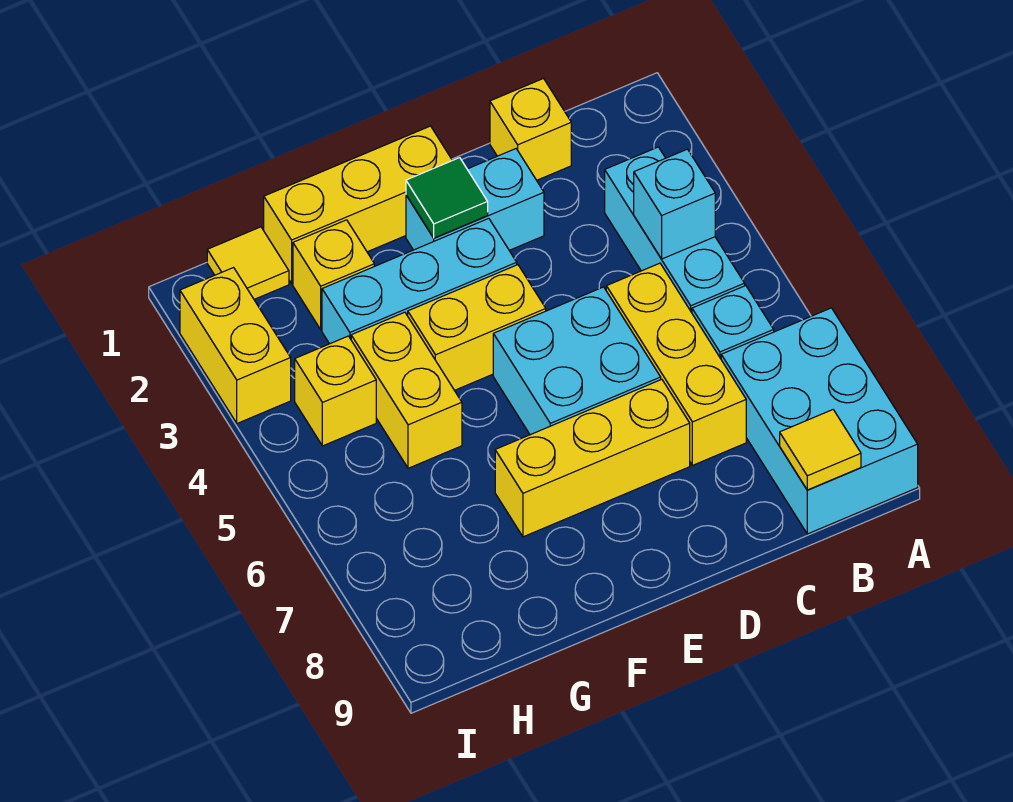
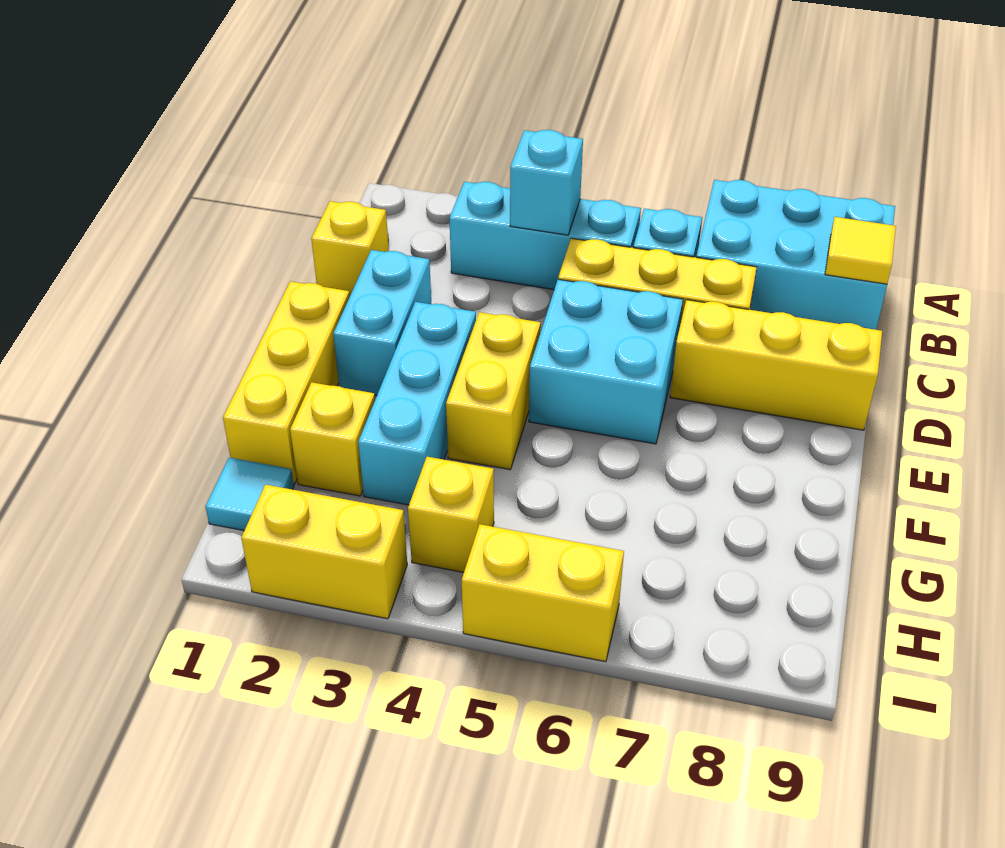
yellow brick D7:F7 level 1 -> yellow brick D7:D9 level 1
green tile E2 level 2 -> none
yellow brick G4:G5 level 1 -> yellow brick I5:I6 level 1
yellow tile H1 level 1 -> cyan tile H1 level 1

